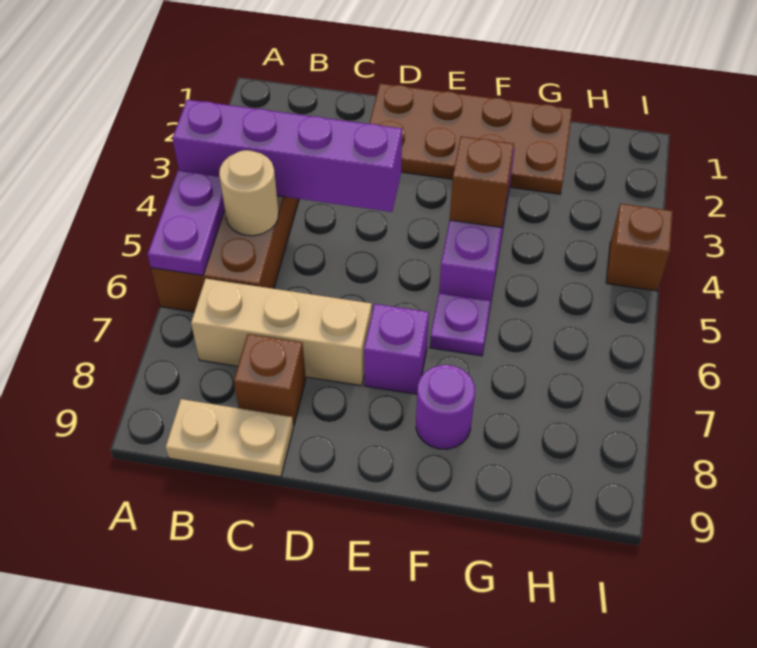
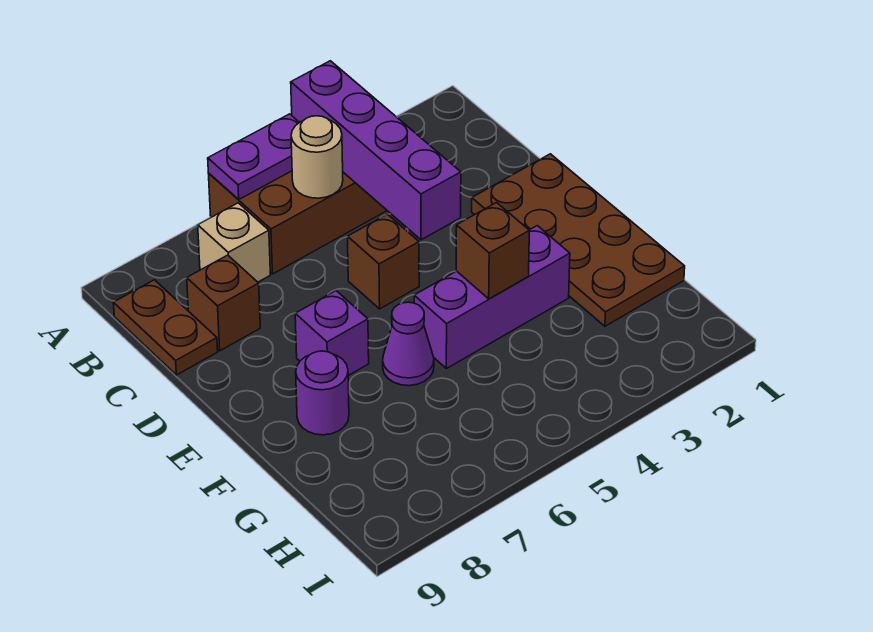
tan brick B7:D7 level 1 -> tan brick B7 level 1
tan plate B9:C9 level 1 -> brown plate B9:C9 level 1
purple plate F6 level 1 -> purple cone F6 level 1
brown brick I4 level 1 -> brown brick D5 level 1

